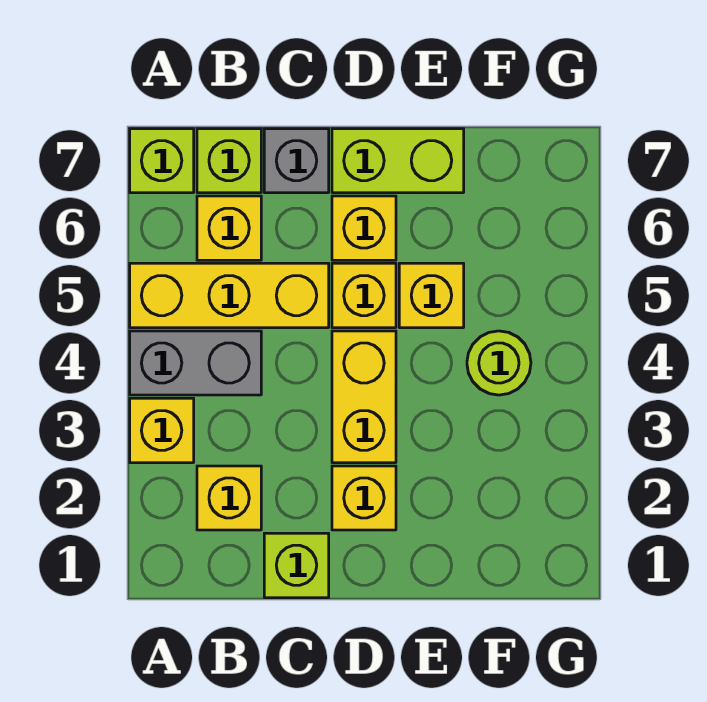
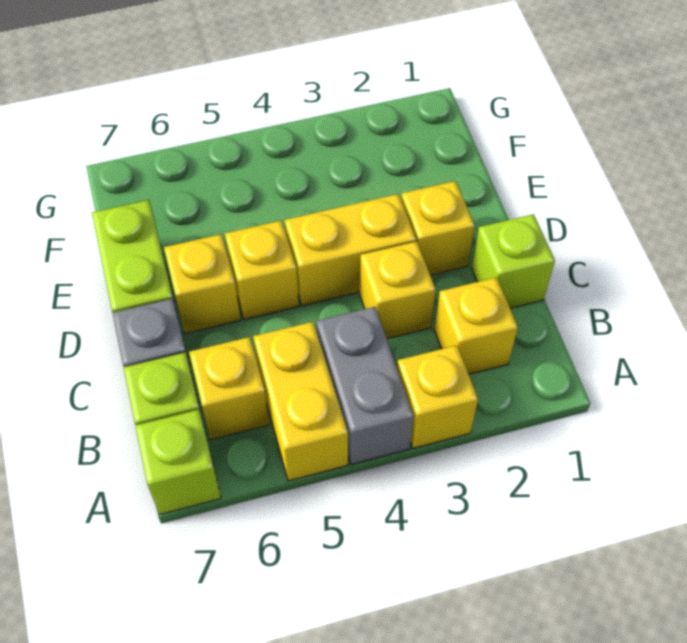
yellow brick A5:C5 level 1 -> yellow brick A5:B5 level 1
yellow brick E5 level 1 -> yellow brick C3 level 1
lime round brick F4 level 1 -> none

